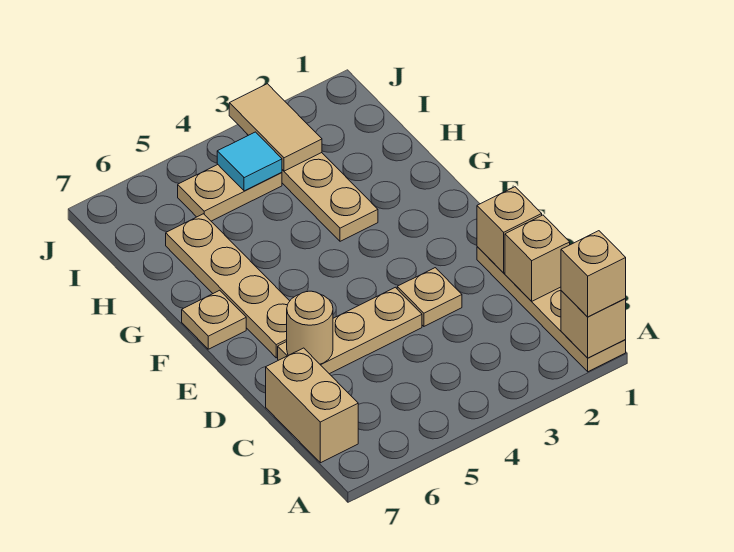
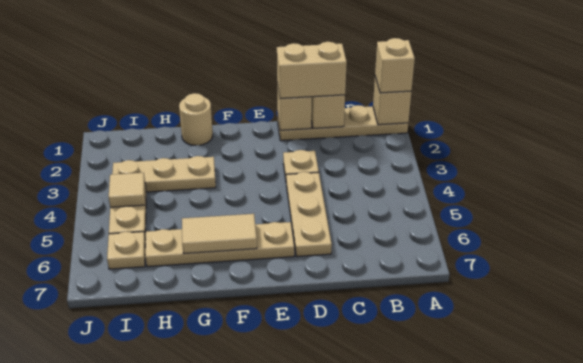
tan brick B7:C7 level 1 -> tan brick C1:D1 level 3
tan round brick D6 level 2 -> tan round brick G1 level 1
tan plate F7 level 1 -> tan plate I6 level 1
tan tile I3:J3 level 2 -> tan tile F6:G6 level 2
cyan tile I4 level 2 -> tan tile I4 level 2

